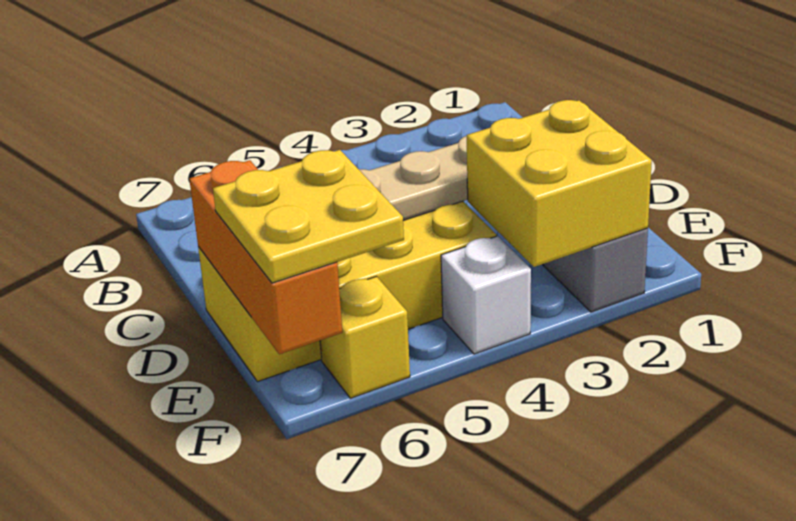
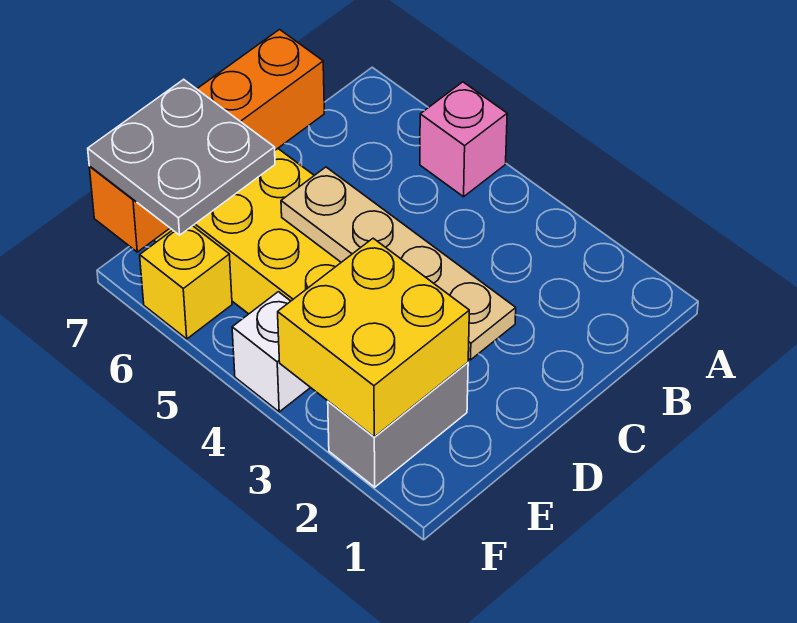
none -> pink brick A5 level 1
orange brick D7:F7 level 2 -> orange brick C7:F7 level 2
yellow plate E6:F7 level 3 -> grey plate E6:F7 level 3

